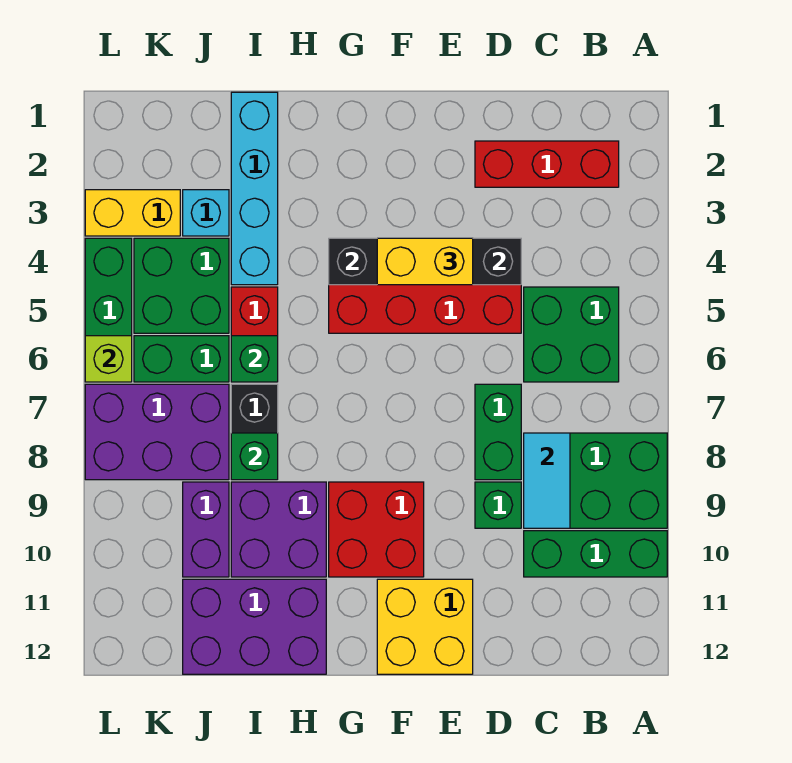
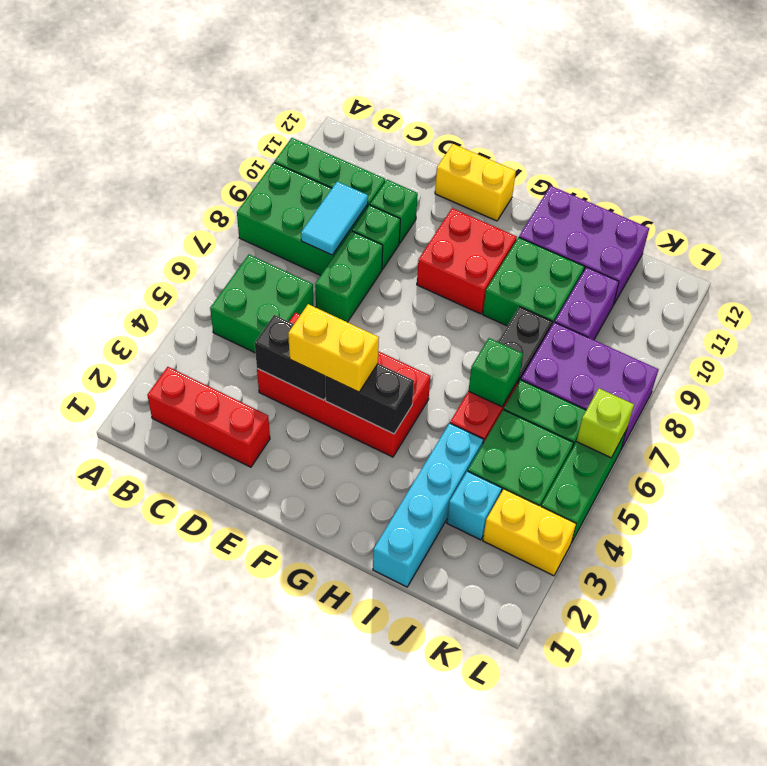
yellow brick E11:F12 level 1 -> yellow brick E12:F12 level 1
purple brick H9:I10 level 1 -> green brick H9:I10 level 1
green brick I8 level 2 -> green brick D10 level 1

